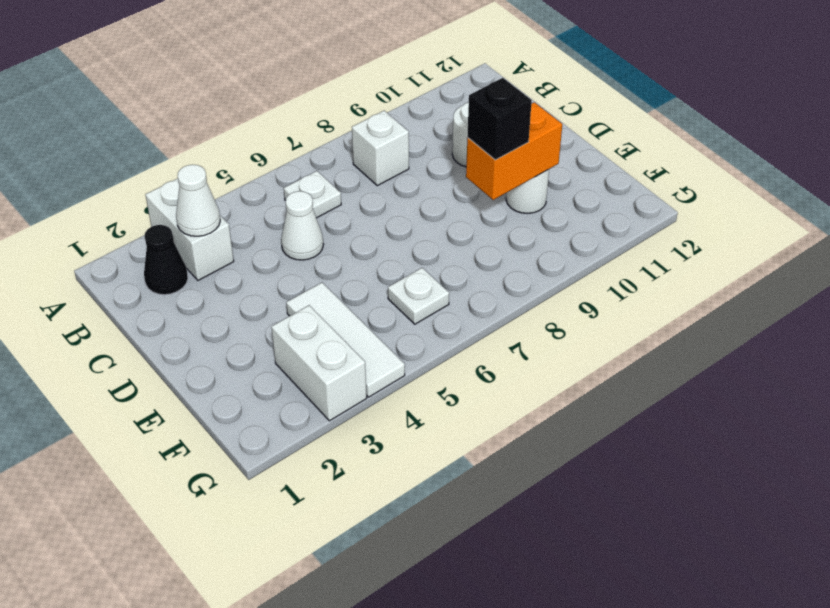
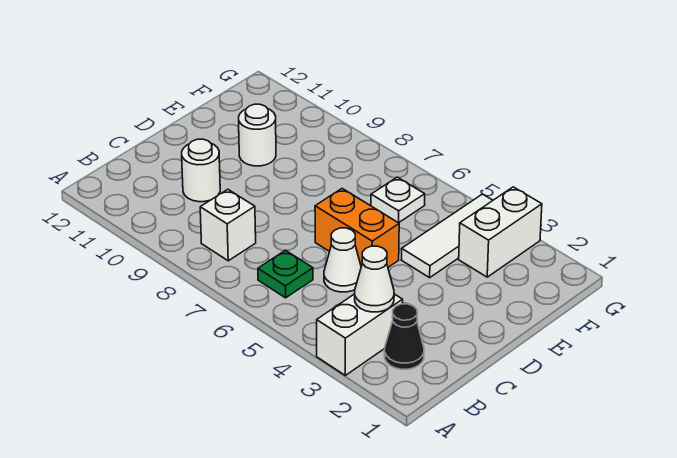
white plate B6 level 1 -> green plate B6 level 1
orange brick E9:E10 level 2 -> orange brick D5:D6 level 1
black brick E9 level 3 -> none

